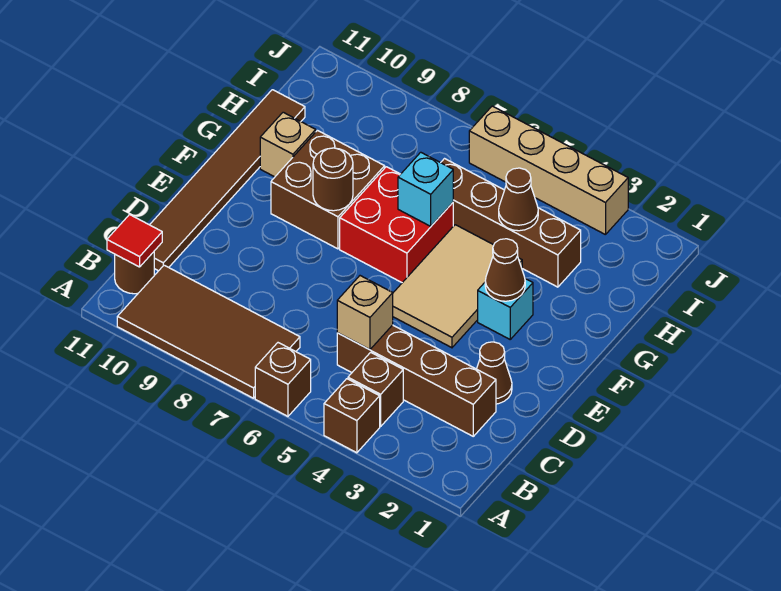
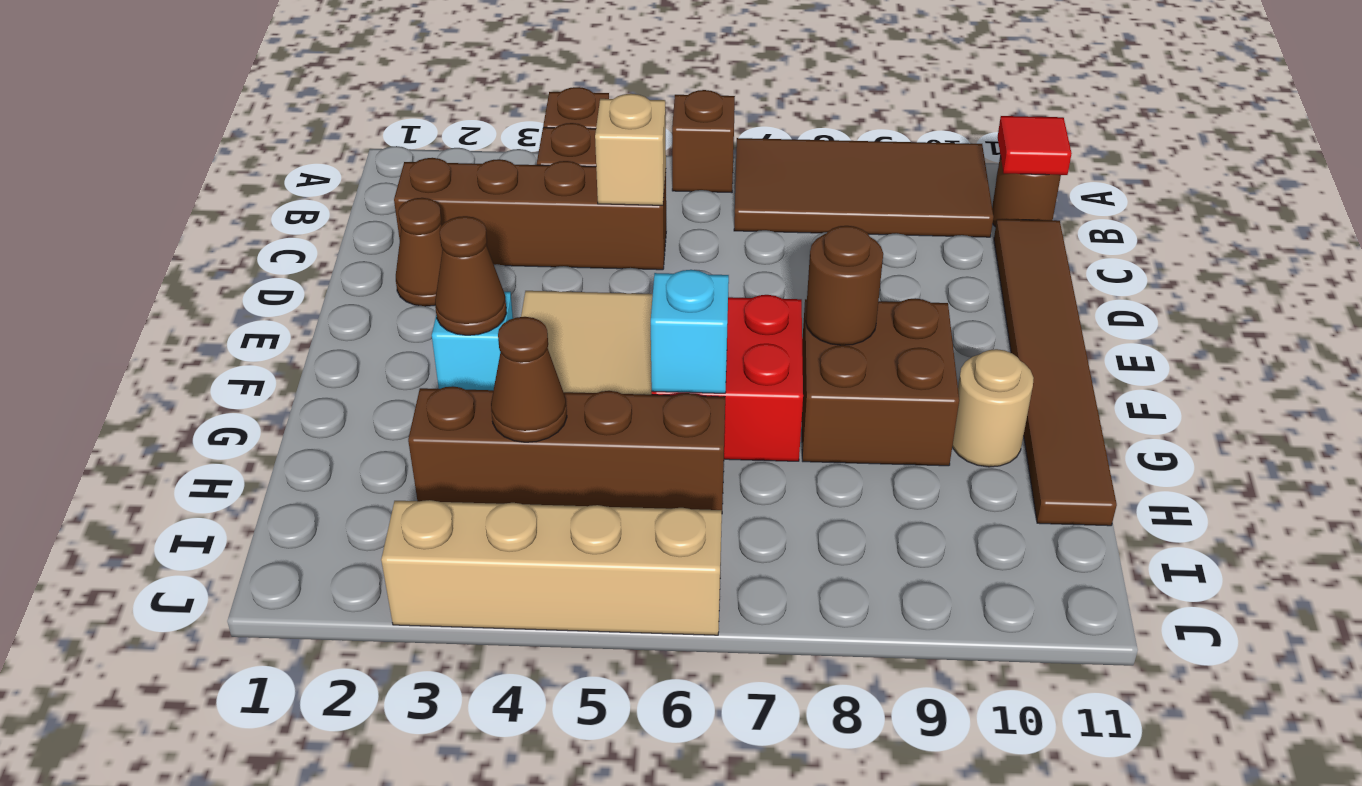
tan brick G10 level 1 -> tan round brick G10 level 1

